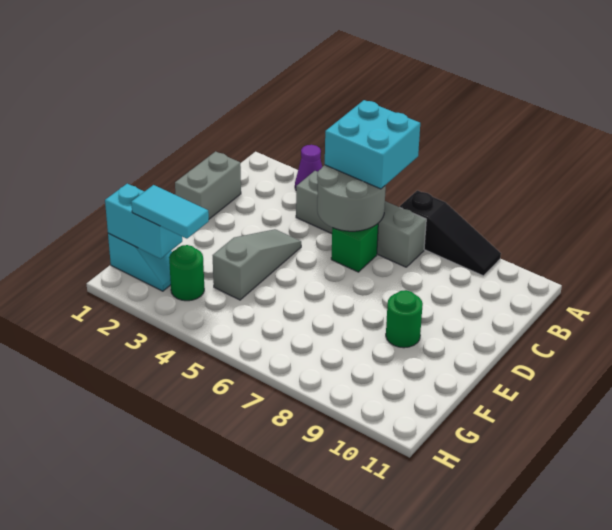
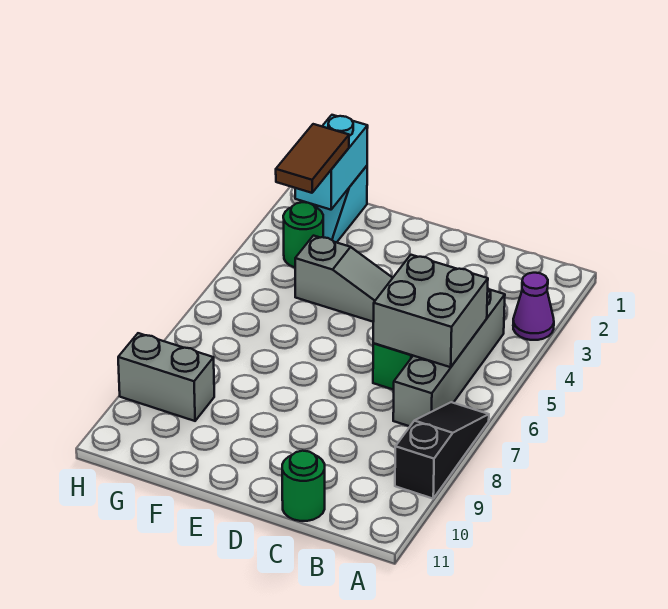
cyan brick A5:B6 level 3 -> none
black slope A7:A9 level 1 top 7 -> black slope A7:A9 level 1 top 9
grey round brick B5:C6 level 2 -> grey brick B5:C6 level 2
grey brick C1:D1 level 1 -> grey brick G9:H9 level 1
green round brick E9 level 1 -> green round brick C11 level 1
cyan tile G2:G3 level 3 -> brown tile G2:G3 level 3

